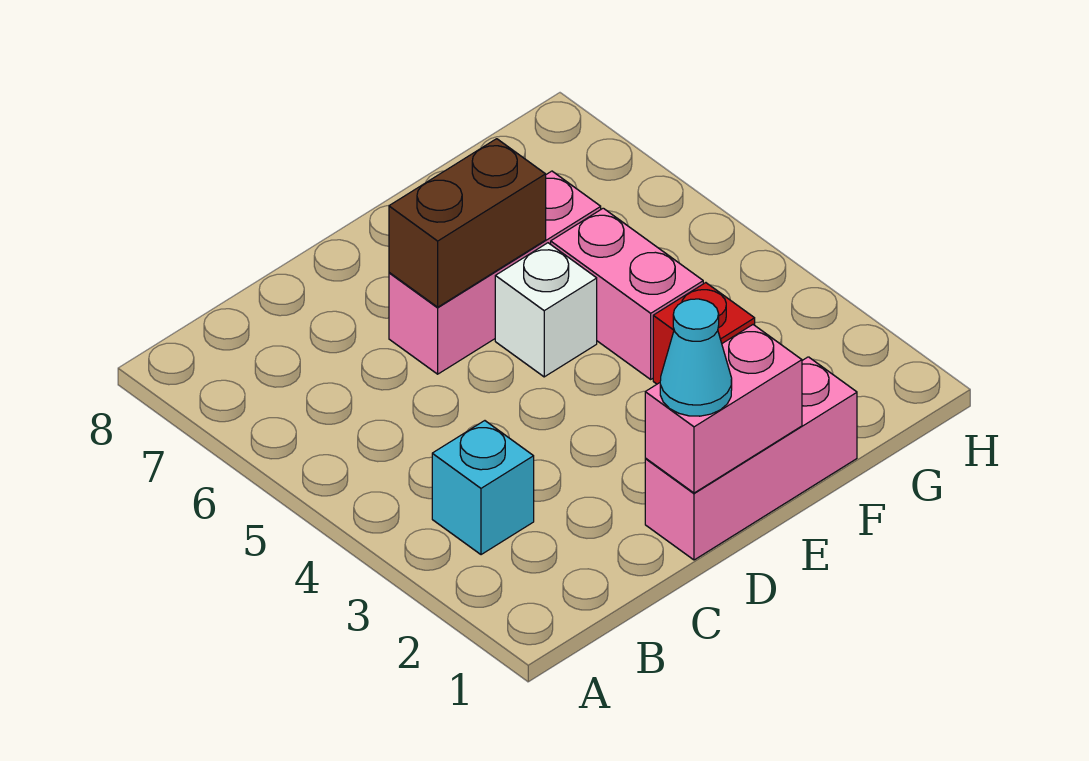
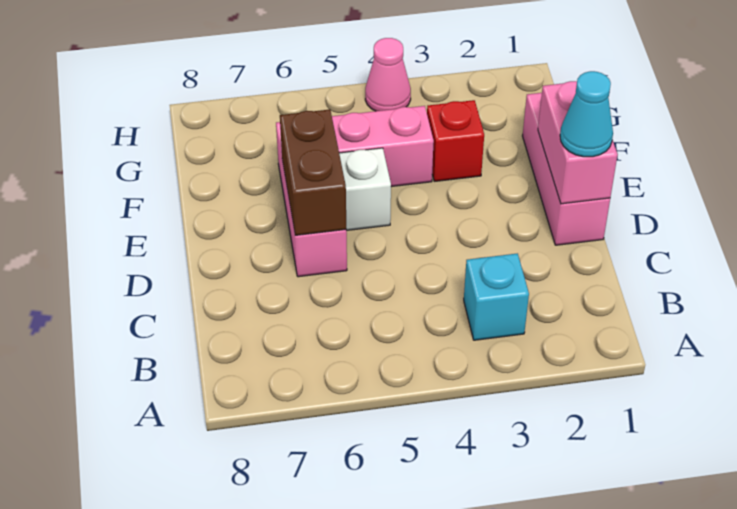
none -> pink cone H4 level 1

